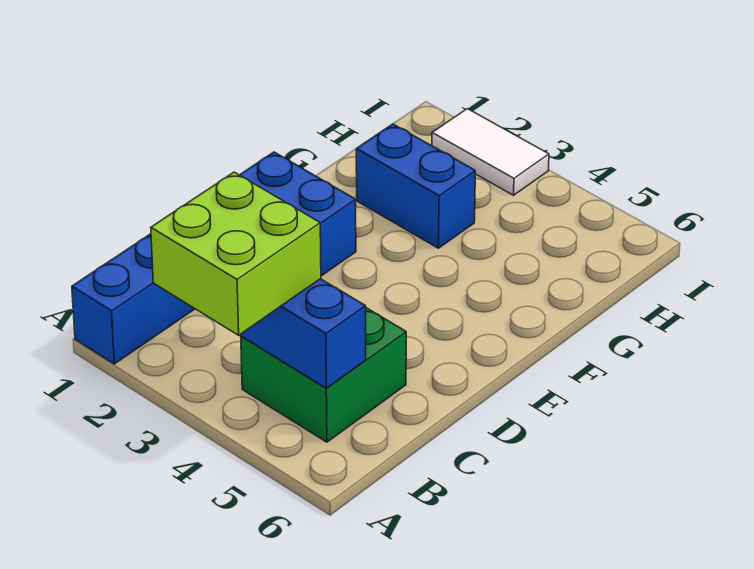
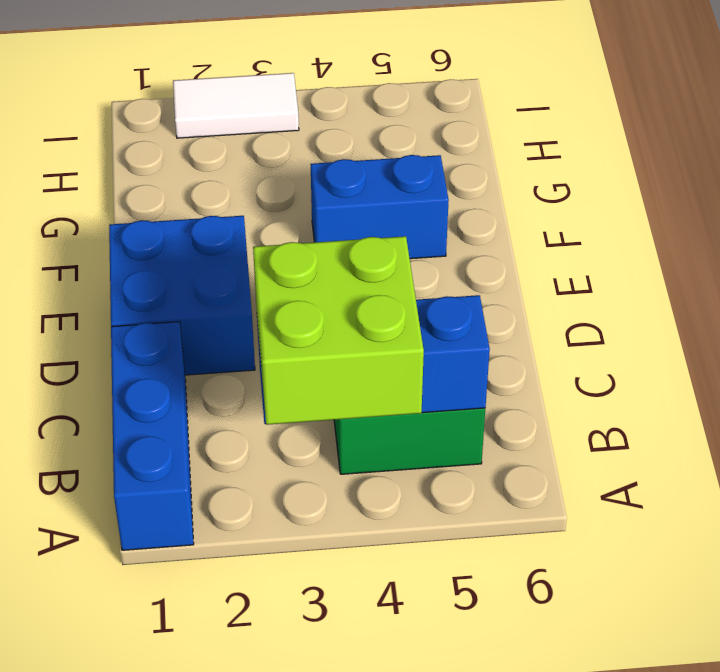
blue brick G2:G3 level 1 -> blue brick F4:F5 level 1

